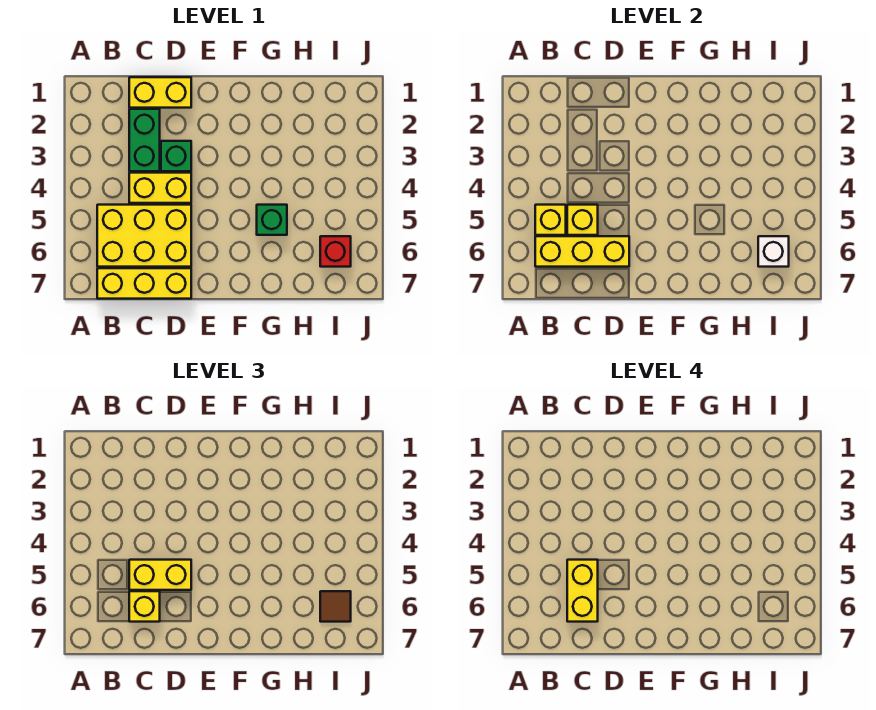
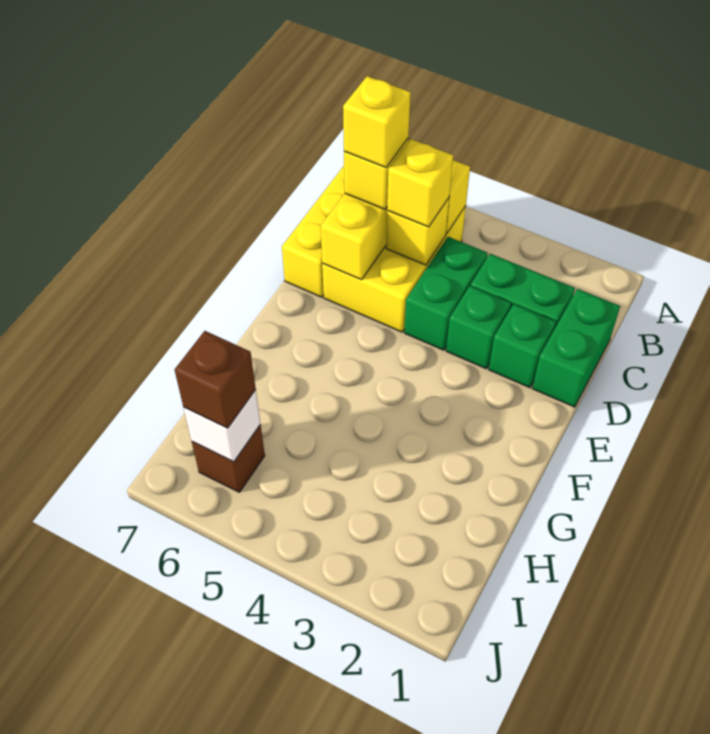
yellow brick C1:D1 level 1 -> green brick C1:D1 level 1
yellow brick C4:D4 level 1 -> green brick C4:D4 level 1
yellow brick C5:D5 level 3 -> yellow brick C5 level 3
yellow brick C5:C6 level 4 -> yellow brick C6 level 4
green brick G5 level 1 -> green brick D2 level 1
red brick I6 level 1 -> brown brick I6 level 1
brown tile I6 level 3 -> brown brick I6 level 3

